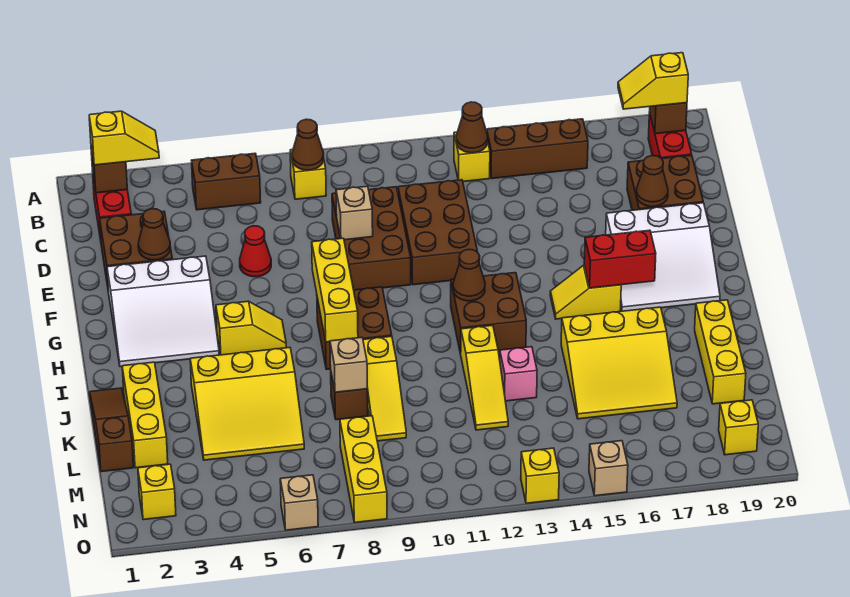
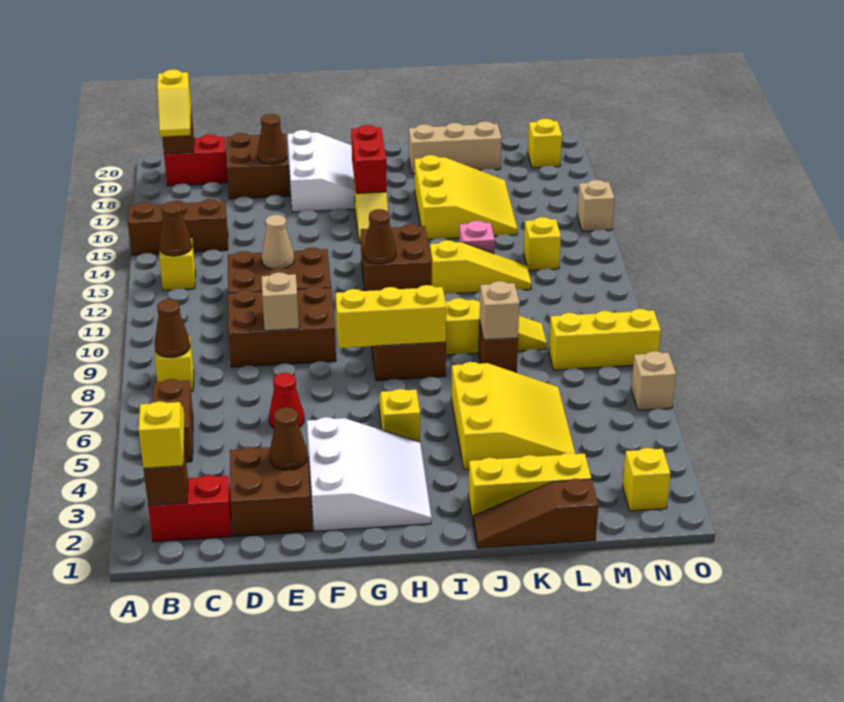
brown brick B14:B16 level 1 -> brown brick A15:C15 level 1
none -> tan cone E12 level 2
yellow brick J19:L19 level 1 -> tan brick J19:L19 level 1
yellow brick O13 level 1 -> yellow brick M13 level 1

